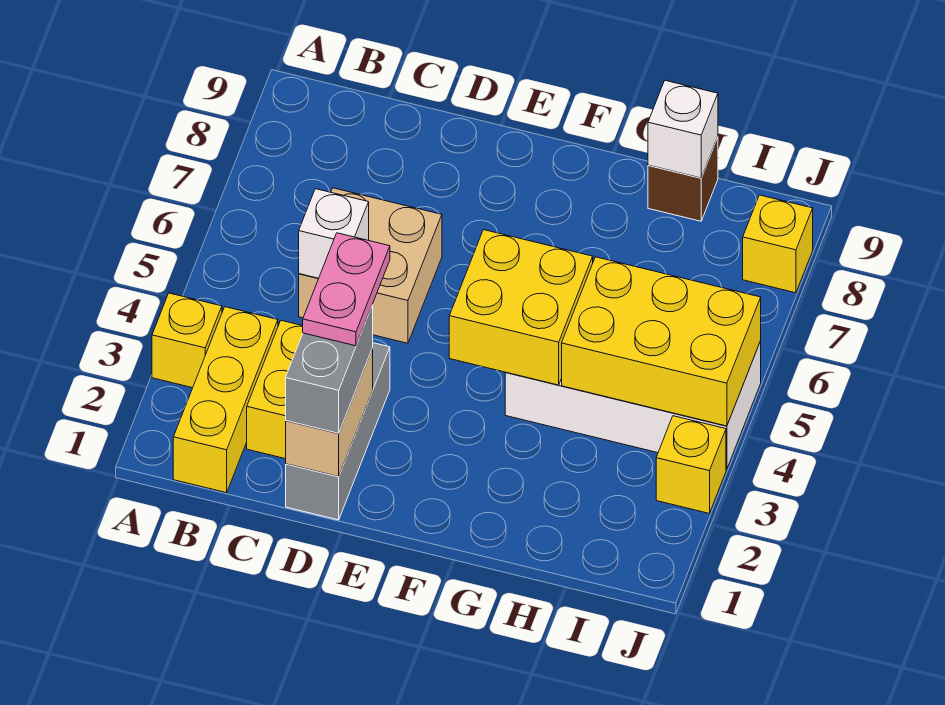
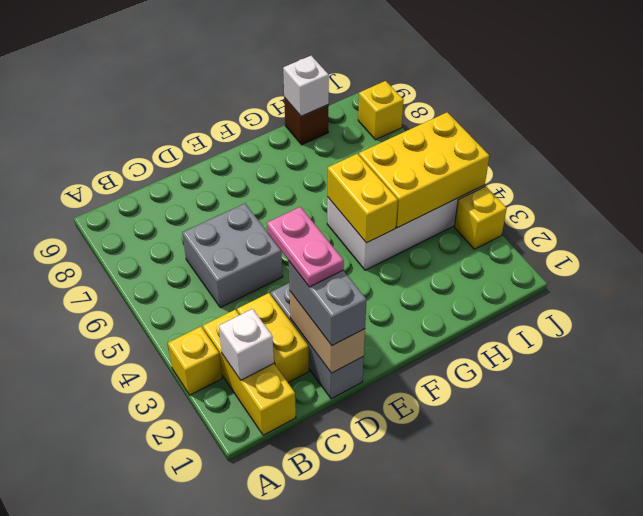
tan brick C5:D6 level 1 -> grey brick C5:D6 level 1
white brick C5 level 2 -> white brick B2 level 2
yellow brick F4:G5 level 2 -> yellow brick G4:G5 level 2

